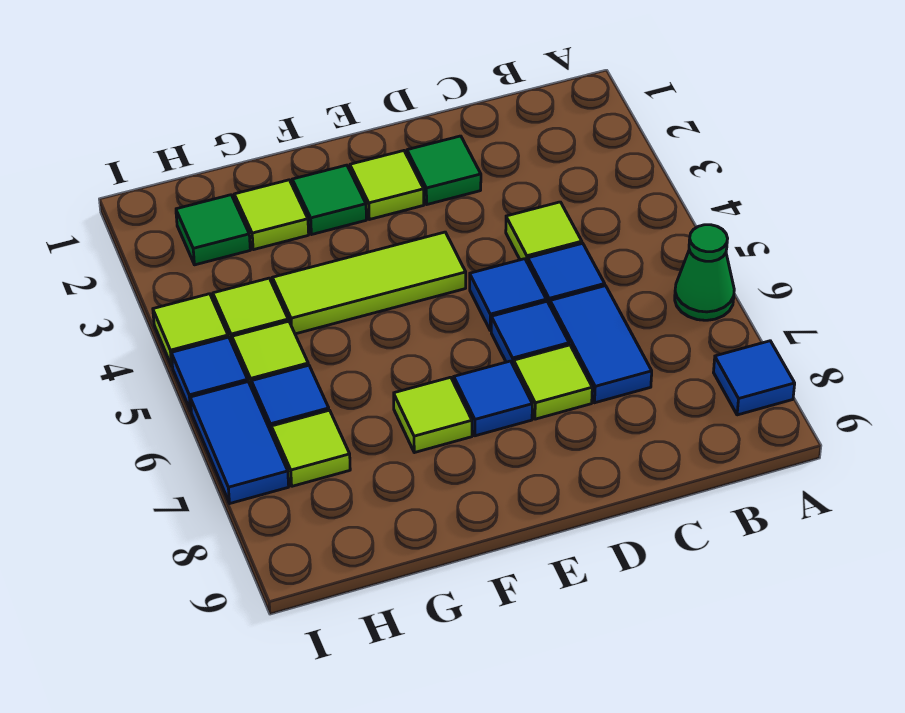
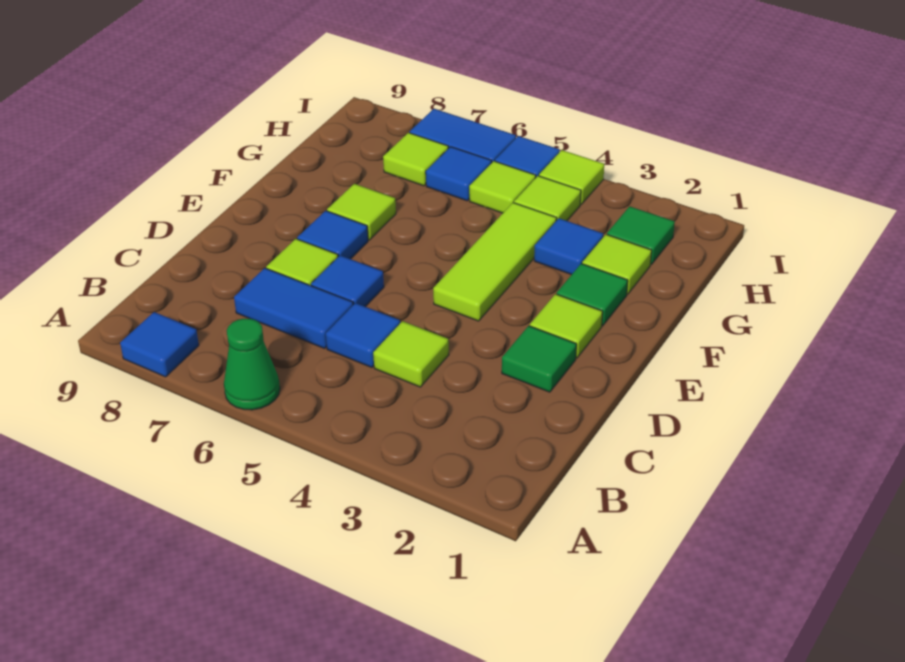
blue tile D5 level 1 -> blue tile G3 level 1

